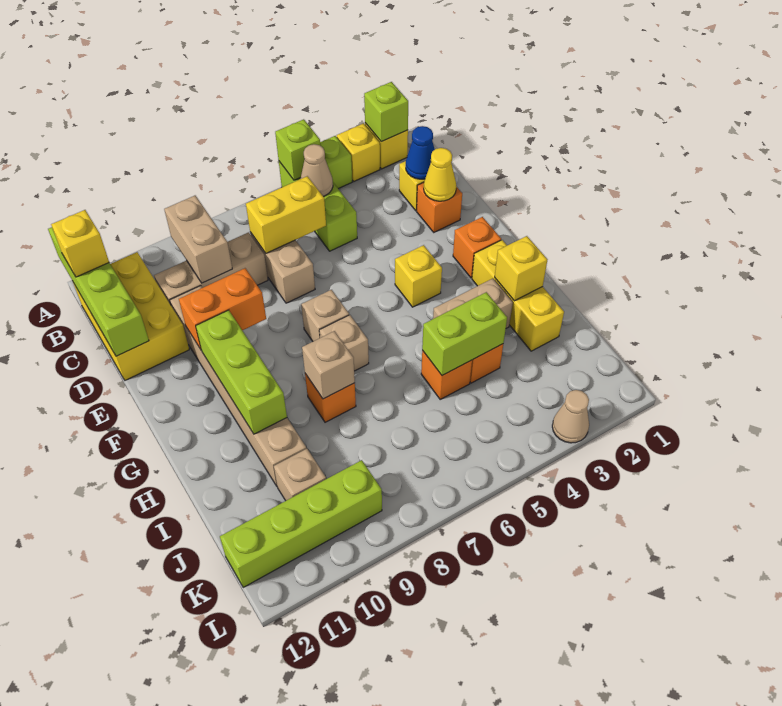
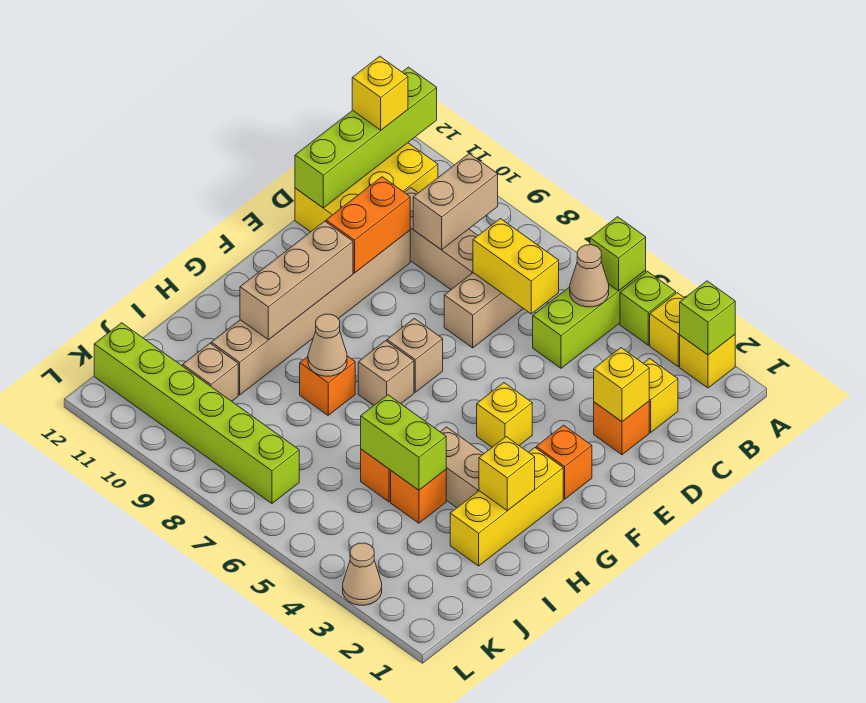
blue cone C2 level 2 -> none
yellow cone D2 level 2 -> yellow brick D2 level 2
orange brick E9:E10 level 2 -> orange brick D10:E10 level 2
lime brick F10:H10 level 2 -> tan brick F10:H10 level 2
tan brick H8 level 2 -> tan cone H8 level 2
lime brick K9:K12 level 1 -> lime brick K7:K12 level 1

